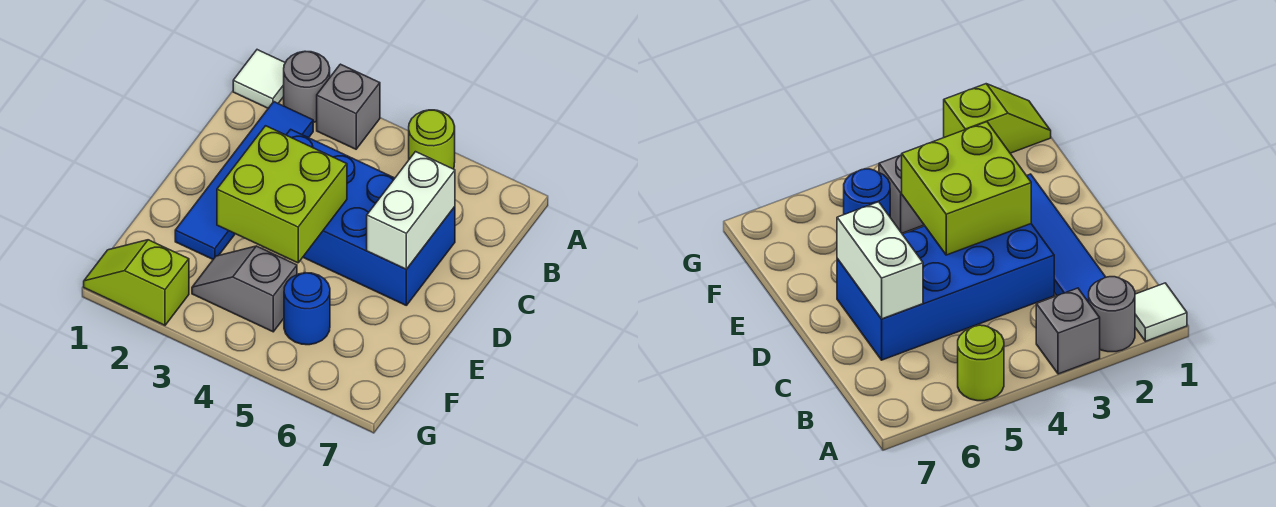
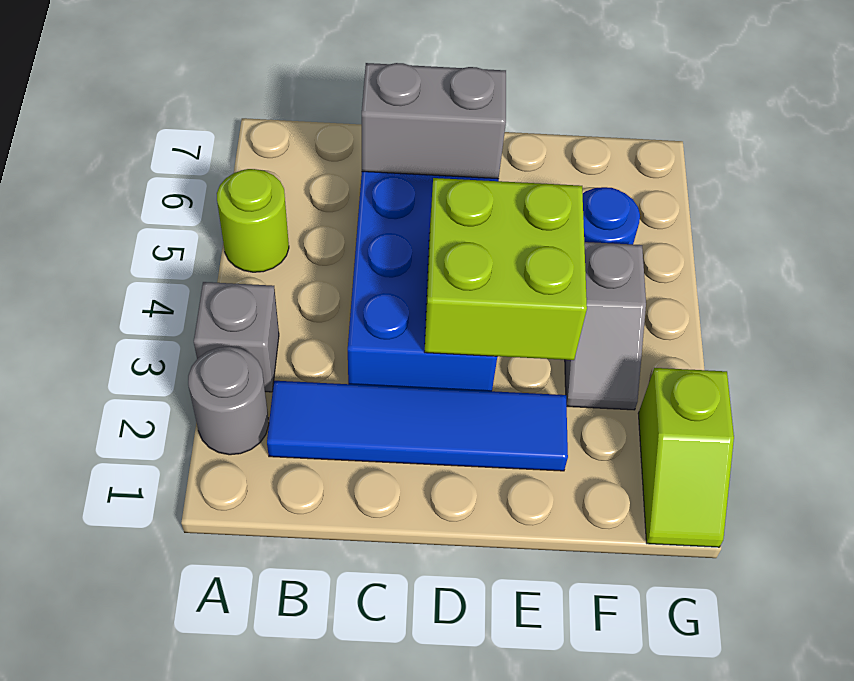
white tile A1 level 1 -> none
white brick C6:D6 level 2 -> grey brick C6:D6 level 2

